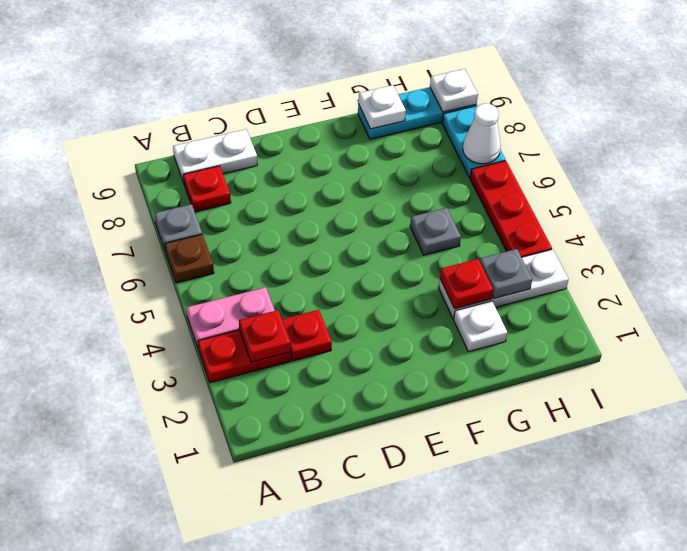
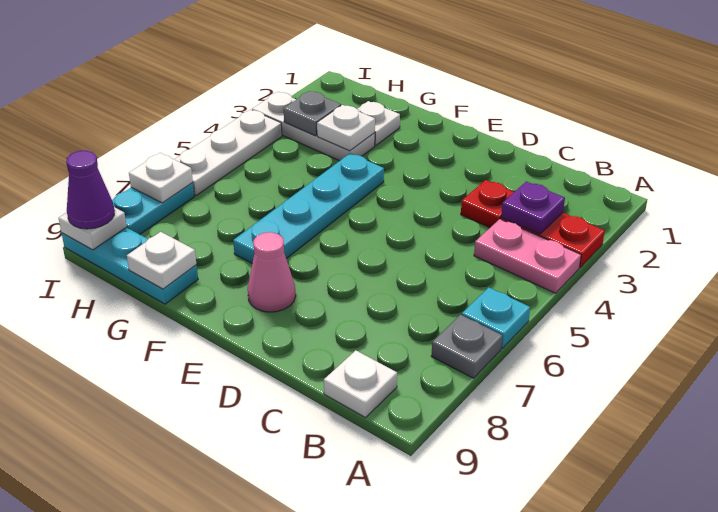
brown plate A6 level 1 -> cyan plate A6 level 1
red plate B3 level 2 -> purple plate B3 level 2
red plate B8 level 1 -> none
white plate B9:C9 level 1 -> white plate B9 level 1
none -> pink cone E8 level 1
none -> cyan plate F4:F7 level 1
red plate G3 level 2 -> white plate G3 level 2
grey plate G5 level 1 -> none
red plate I4:I6 level 1 -> white plate I4:I6 level 1
white cone I7 level 2 -> white plate I7 level 2
none -> purple cone I9 level 3

